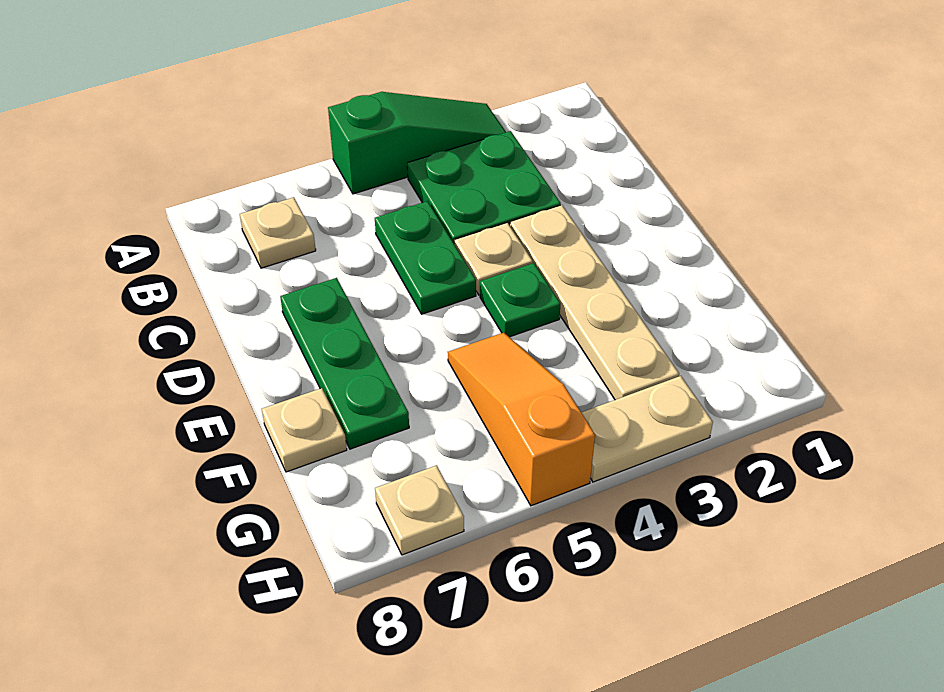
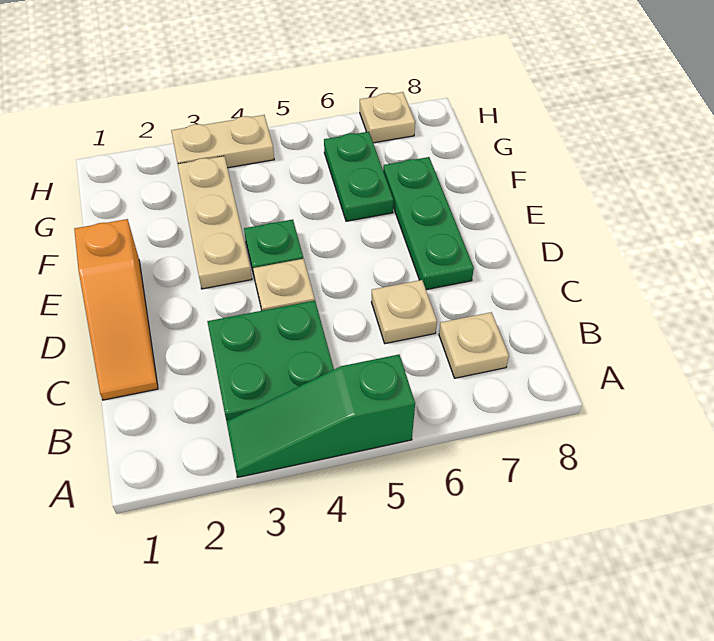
green plate C5:D5 level 1 -> green plate F6:G6 level 1
tan plate D3:G3 level 1 -> tan plate E3:G3 level 1
orange slope F5:H5 level 1 top H -> orange slope C1:E1 level 1 top E
tan plate F8 level 1 -> tan plate C6 level 1

